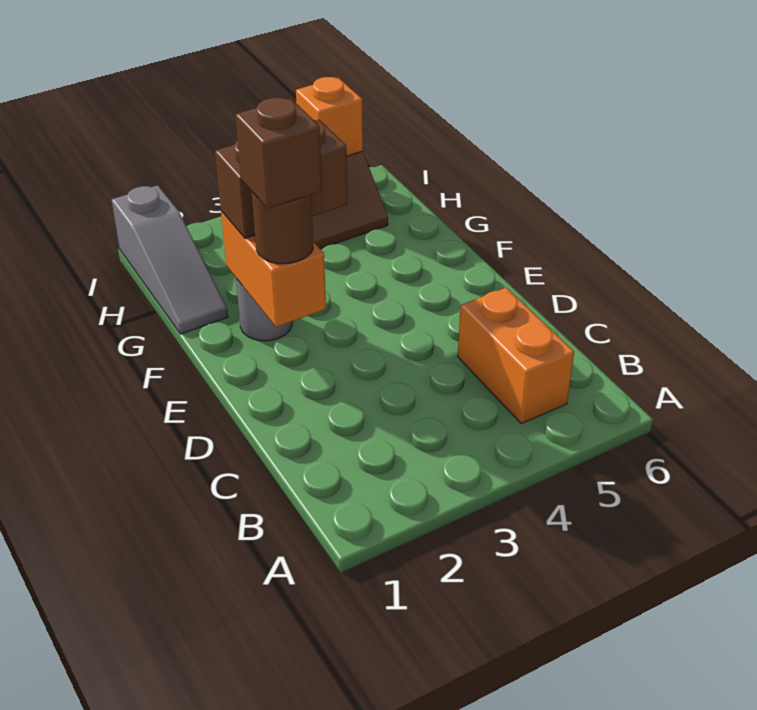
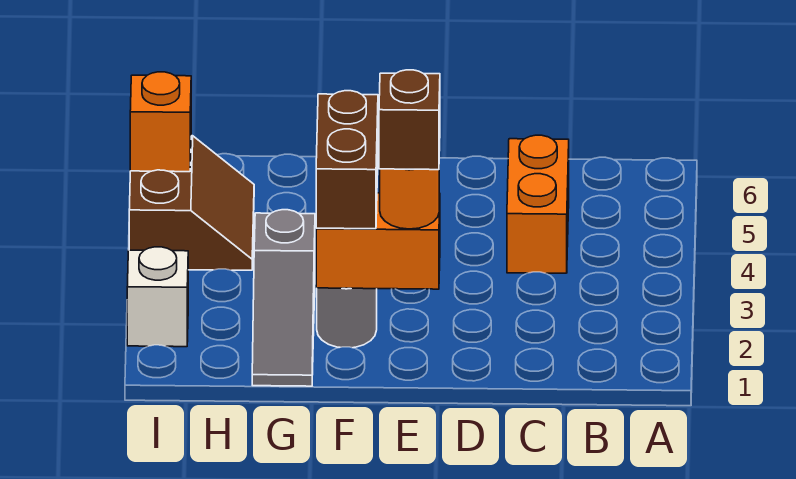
orange brick B5:C5 level 1 -> orange brick C4:C5 level 1
brown round brick E2 level 3 -> orange round brick E2 level 3
grey slope G1:I1 level 1 top I -> grey slope G1:G3 level 1 top 3
none -> white brick I2 level 1

